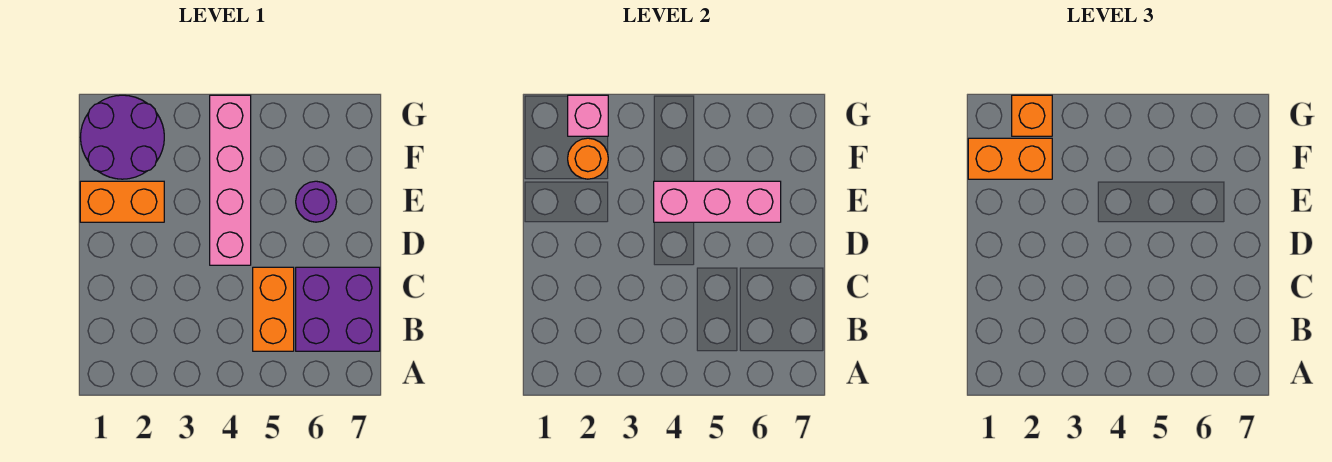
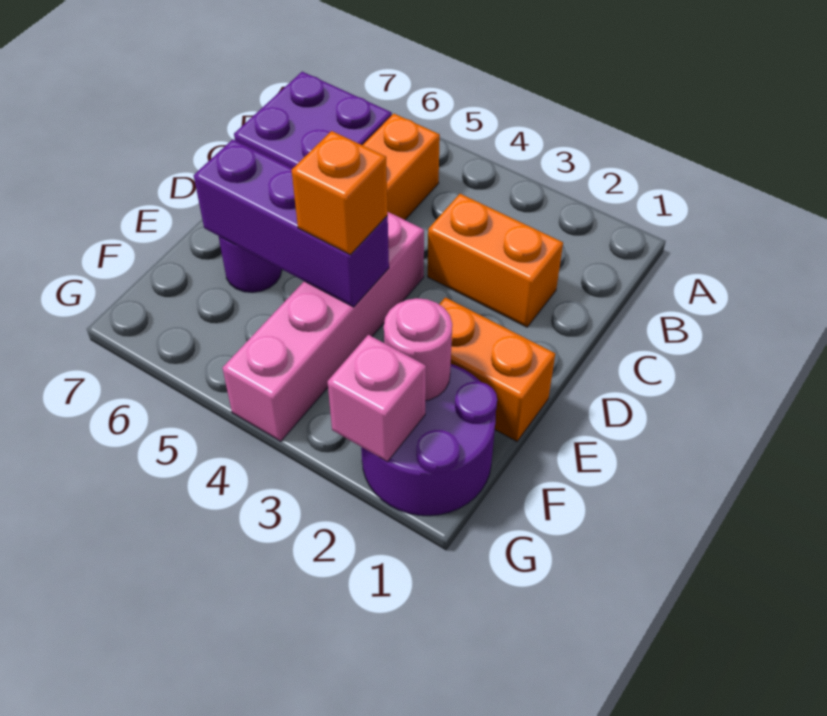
pink brick E4:E6 level 2 -> purple brick E4:E6 level 2
orange brick F1:F2 level 3 -> orange brick C2:C3 level 1
orange round brick F2 level 2 -> pink round brick F2 level 2
orange brick G2 level 3 -> orange brick E4 level 3

